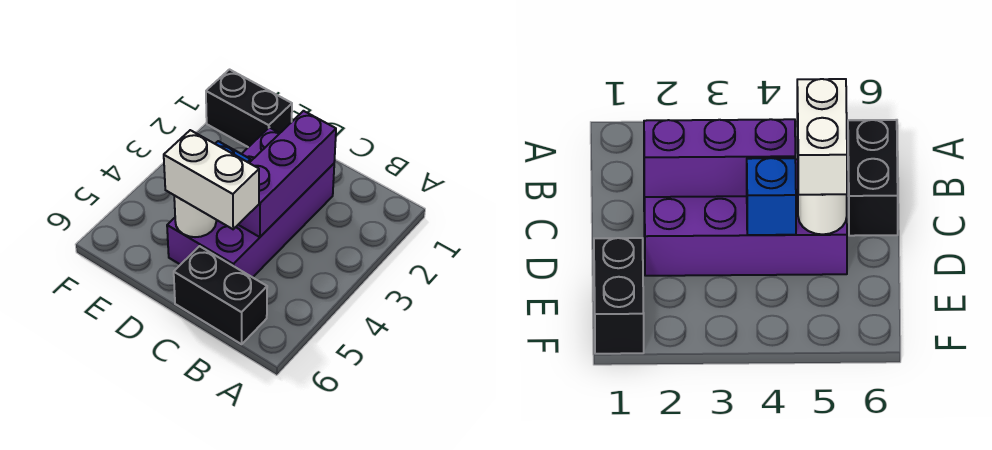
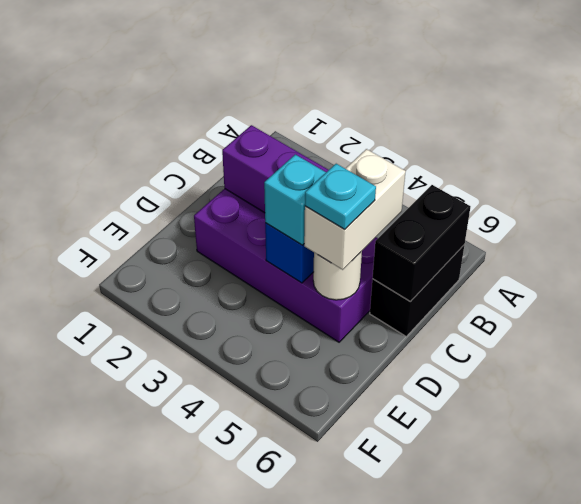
none -> cyan brick D4 level 3
none -> cyan plate D5 level 4
black brick E1:F1 level 1 -> black brick B6:C6 level 2

